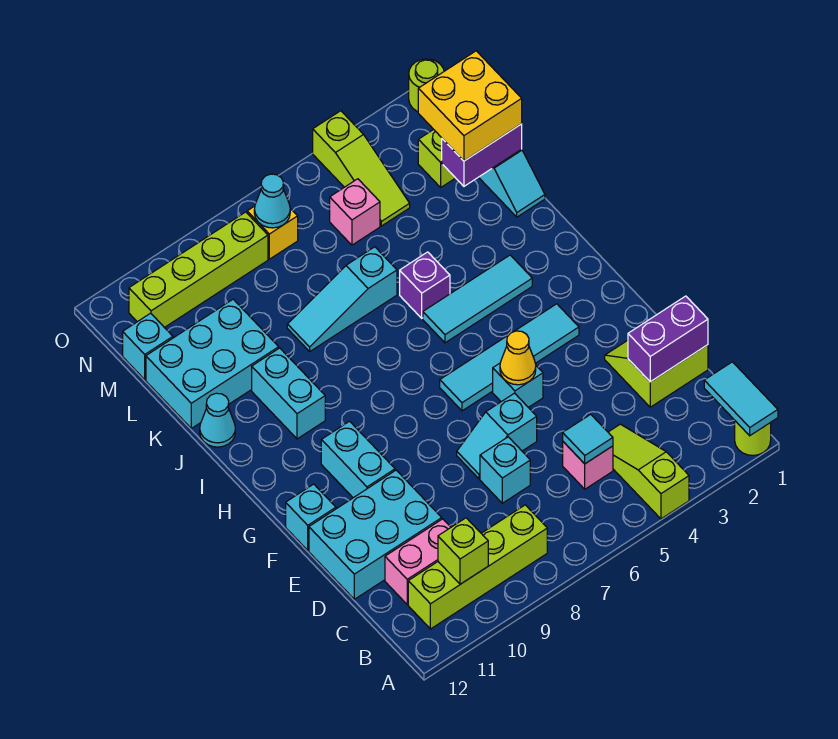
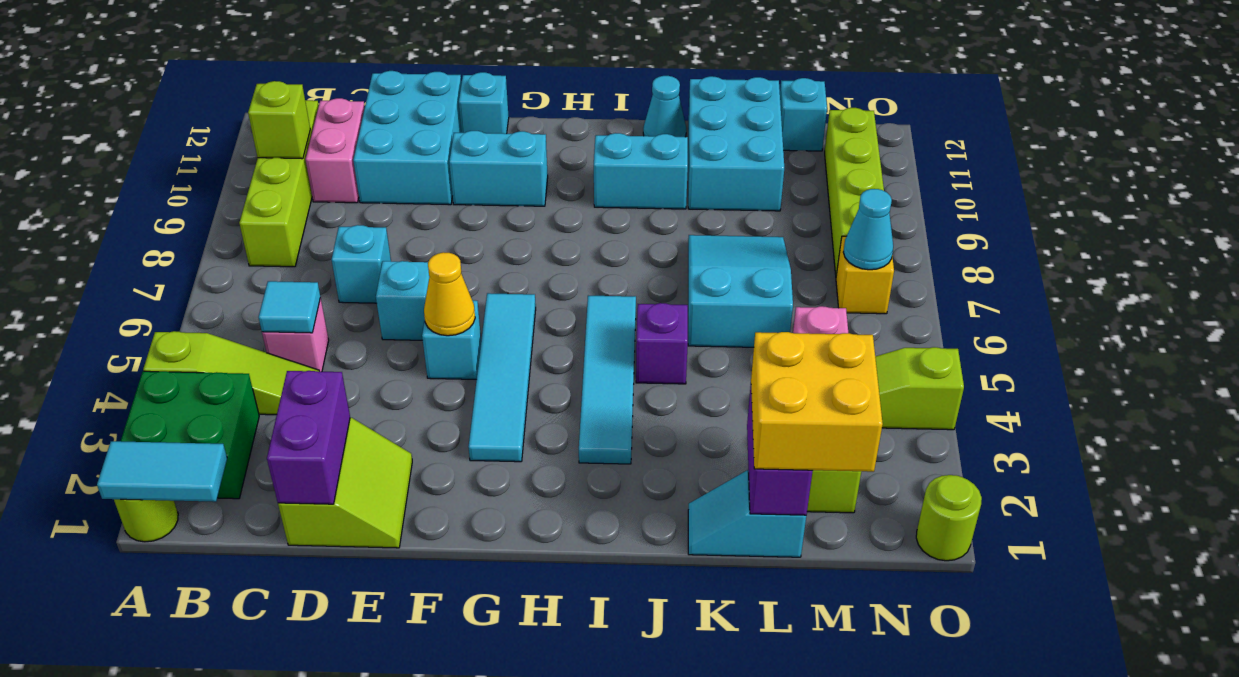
none -> green brick A2:B3 level 1
cyan tile I3:I5 level 1 -> cyan tile I3:I6 level 1
cyan slope K6:K8 level 1 top 6 -> cyan slope K6:L8 level 1 top 6

